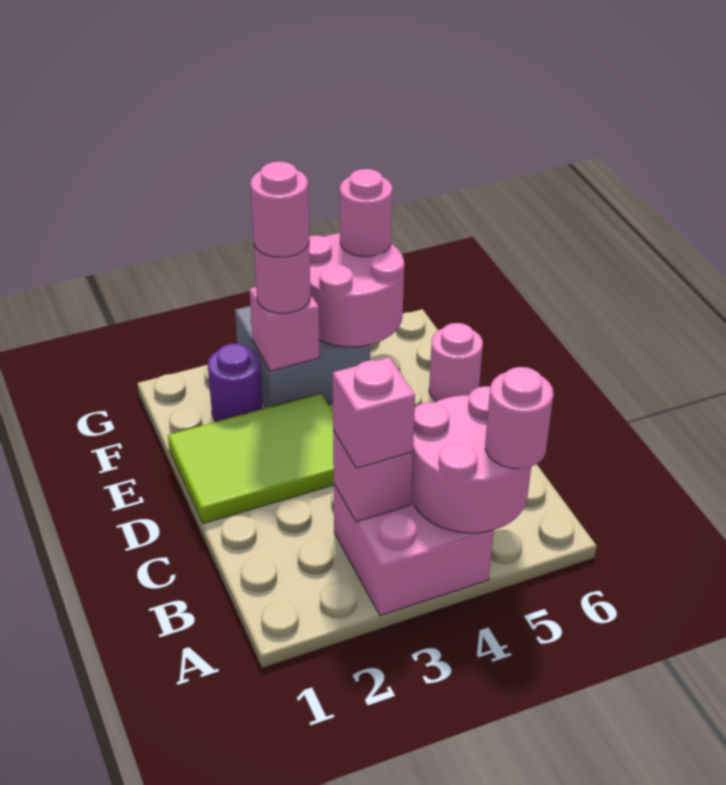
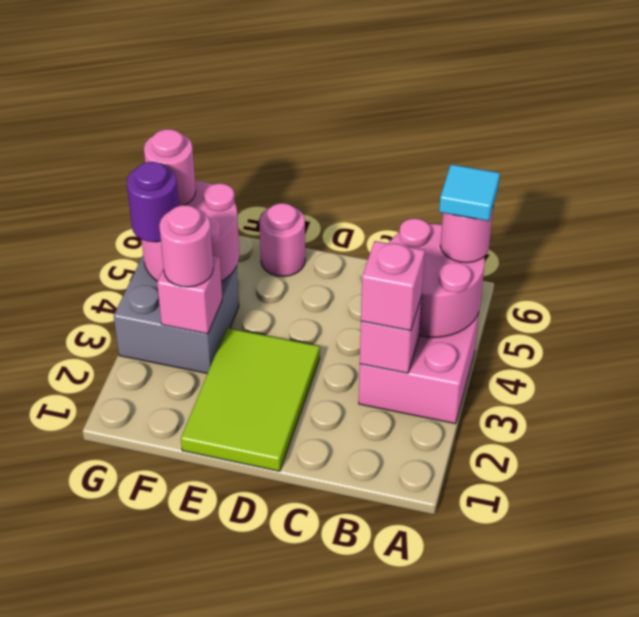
none -> cyan tile A5 level 4
purple round brick F2 level 1 -> purple round brick G4 level 3
pink round brick F3 level 4 -> none

